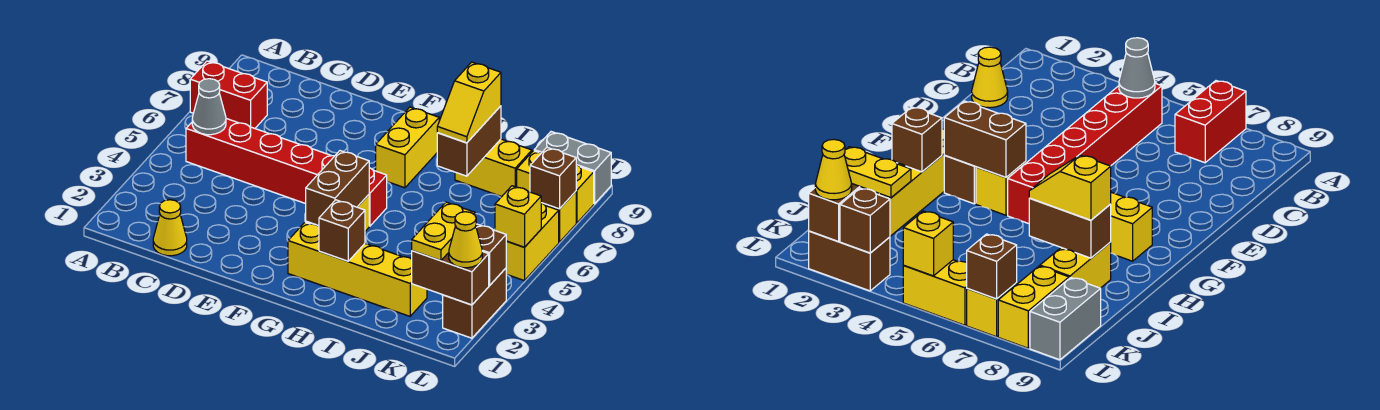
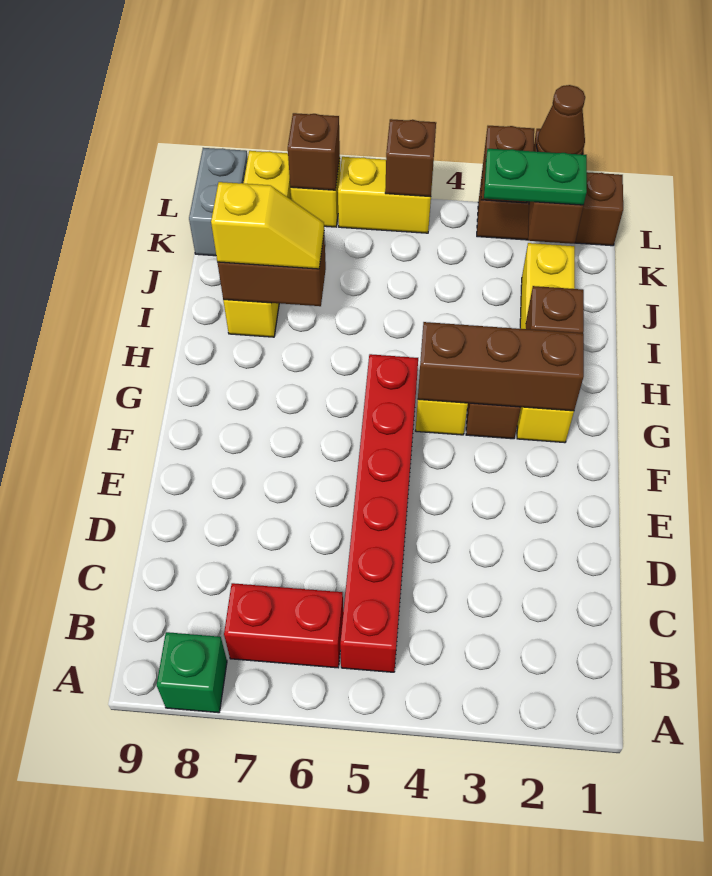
red brick A7:B7 level 1 -> red brick B6:B7 level 1
none -> green brick A8 level 1
grey cone B5 level 2 -> none
yellow cone C1 level 1 -> none
brown brick G3:G4 level 2 -> brown brick G2:G4 level 2
yellow brick G7:G8 level 1 -> none
yellow plate K2:K3 level 3 -> green plate K2:K3 level 3
brown brick L2:L3 level 1 -> brown brick L1:L3 level 1
yellow cone L2 level 3 -> brown cone L2 level 3
yellow brick L5 level 2 -> brown brick L5 level 2

